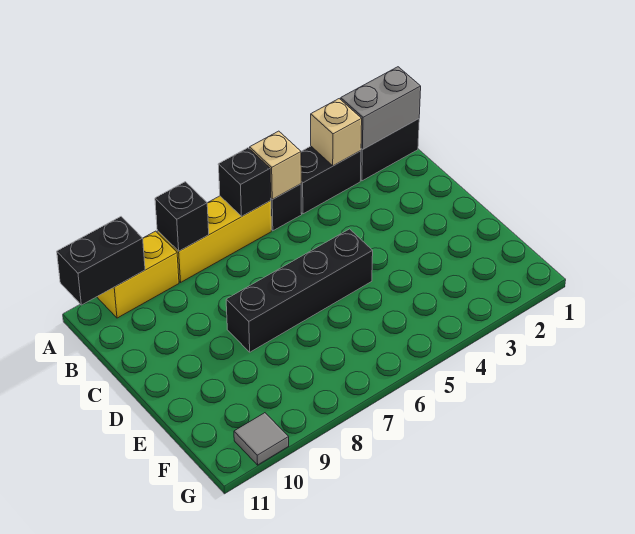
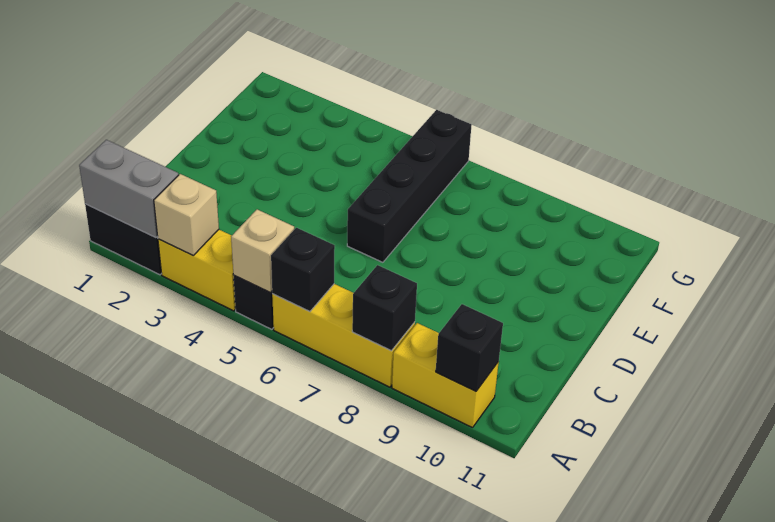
black brick A3:A4 level 1 -> yellow brick A3:A4 level 1
black brick A10:A11 level 2 -> black brick A10 level 2
black brick D5:D8 level 1 -> black brick D6:G6 level 1
grey tile G10 level 1 -> none

